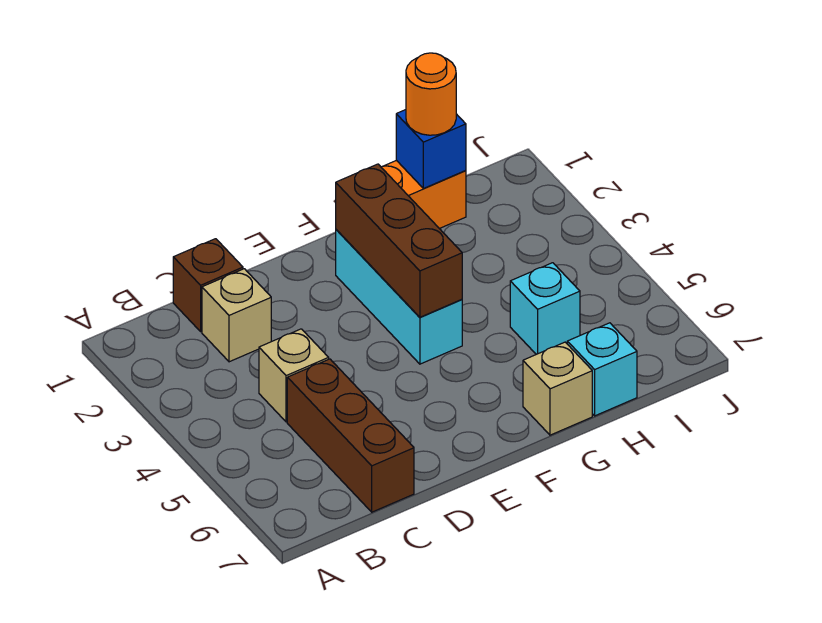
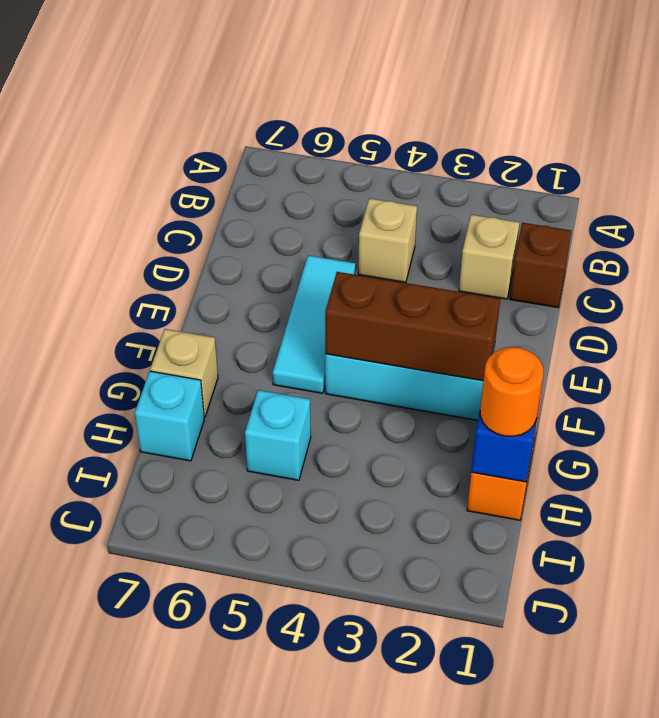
brown brick C5:C7 level 1 -> none
none -> cyan tile D5:F5 level 1

